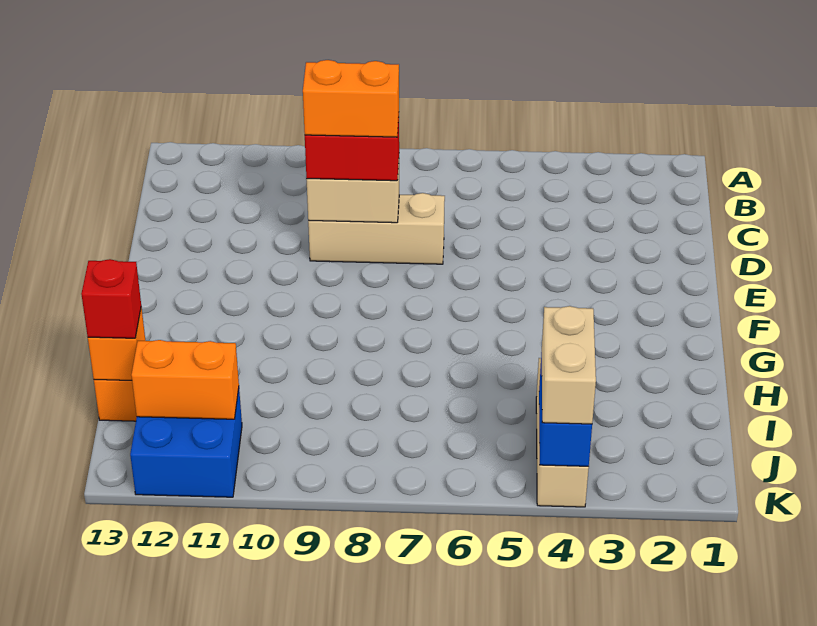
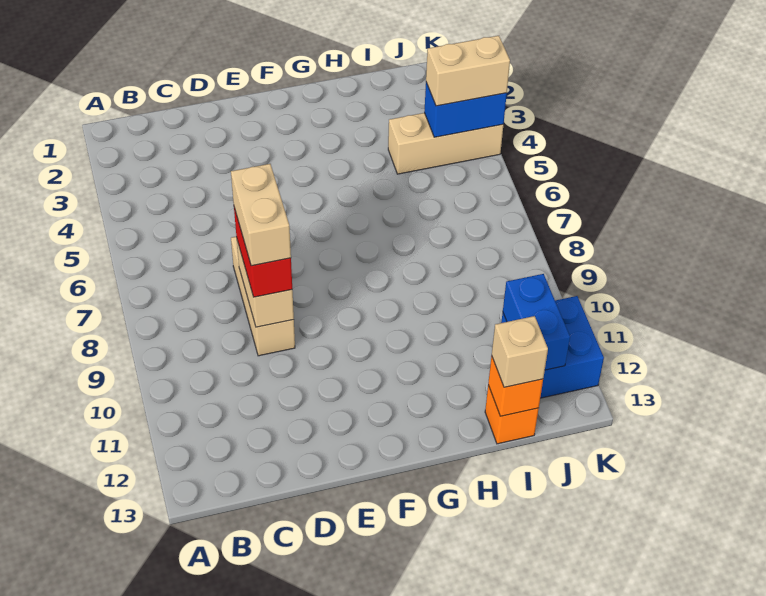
orange brick D8:D9 level 4 -> tan brick D8:D9 level 4
red brick I13 level 3 -> tan brick I13 level 3
orange brick J11:J12 level 2 -> blue brick J11:J12 level 2

